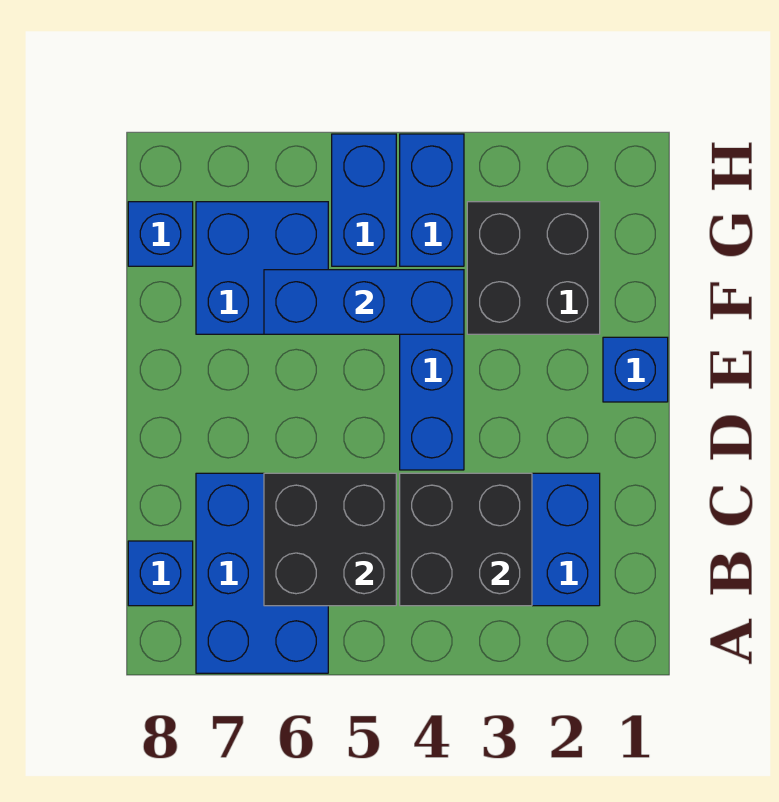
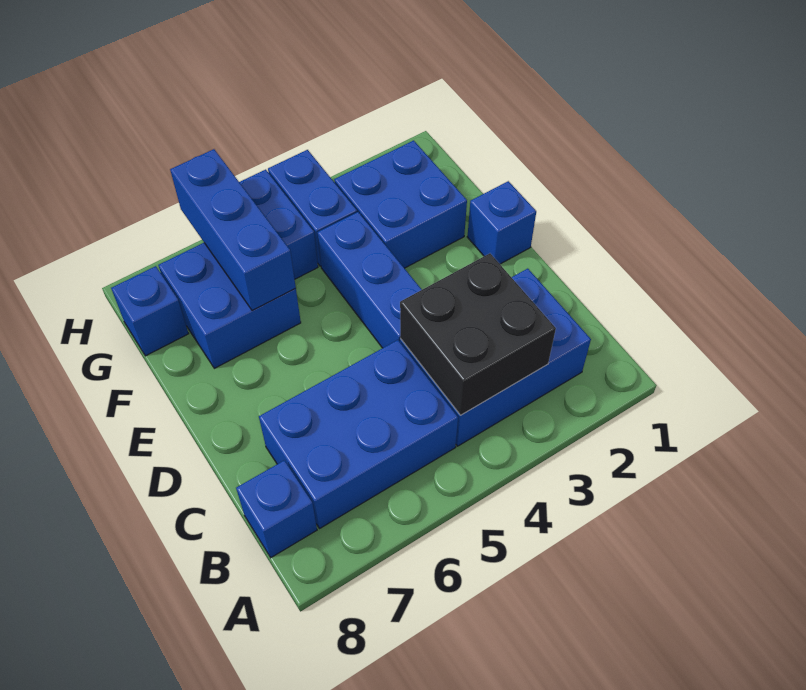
blue brick A6:C7 level 1 -> blue brick B5:C7 level 1
black brick B5:C6 level 2 -> none
black brick F2:G3 level 1 -> blue brick F2:G3 level 1
blue brick F4:F6 level 2 -> blue brick F6:H6 level 2

